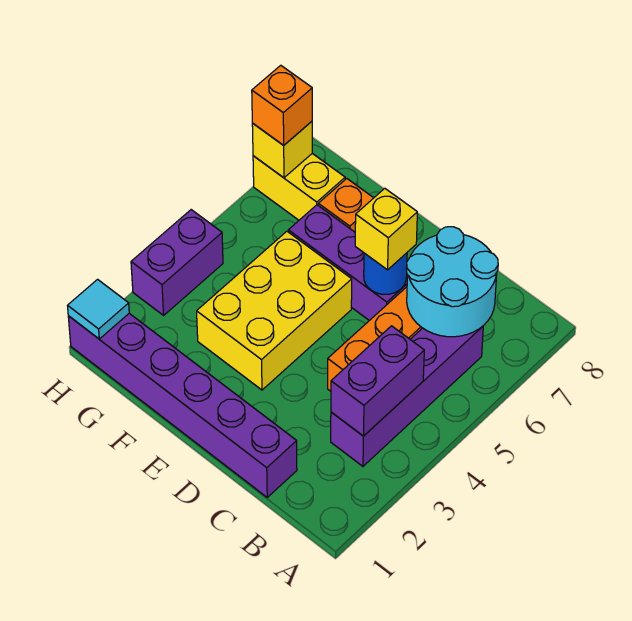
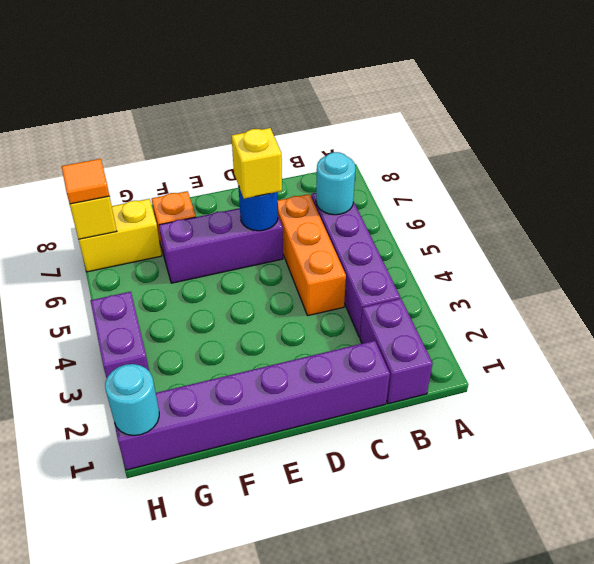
purple brick B3:B4 level 2 -> purple brick B1:B2 level 1
cyan round brick B6:C7 level 2 -> cyan round brick B6 level 2
yellow brick E3:F5 level 1 -> none
cyan tile H1 level 2 -> cyan round brick H1 level 2
orange brick H7 level 3 -> orange tile H7 level 3

